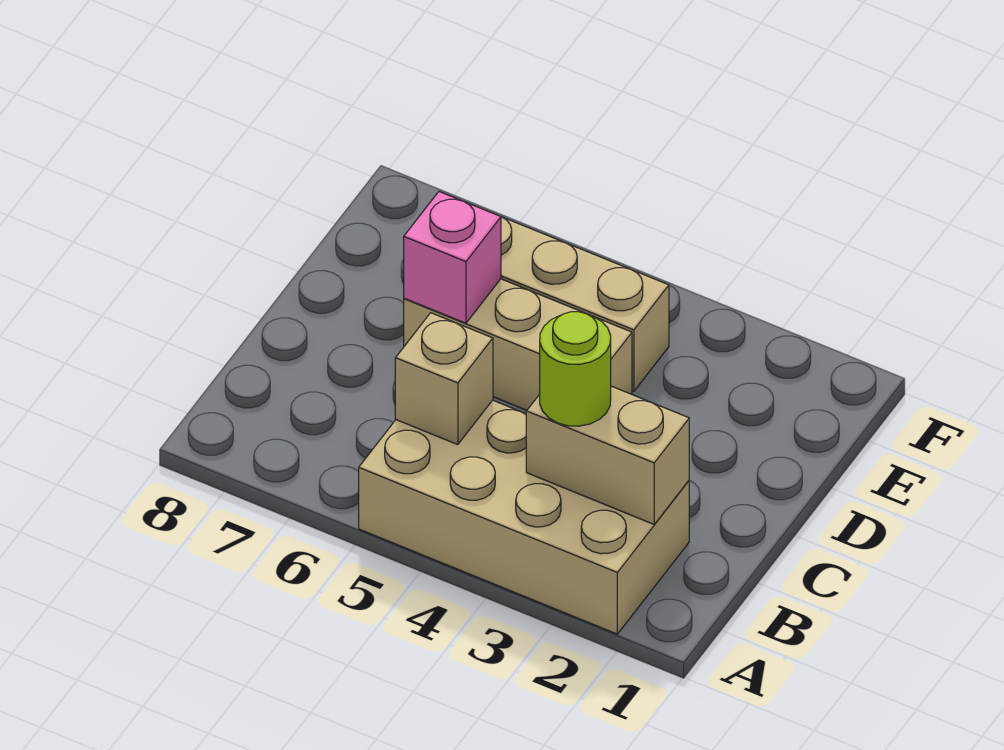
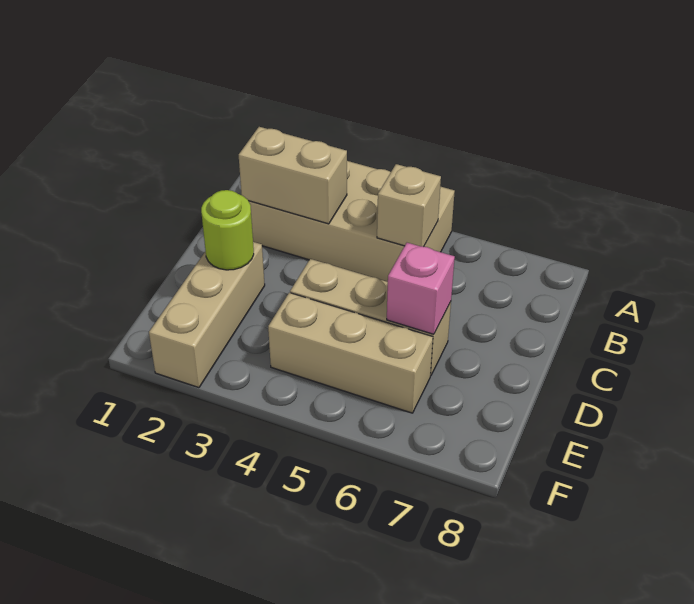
lime round brick B3 level 3 -> lime round brick D2 level 2
none -> tan brick D2:F2 level 1

